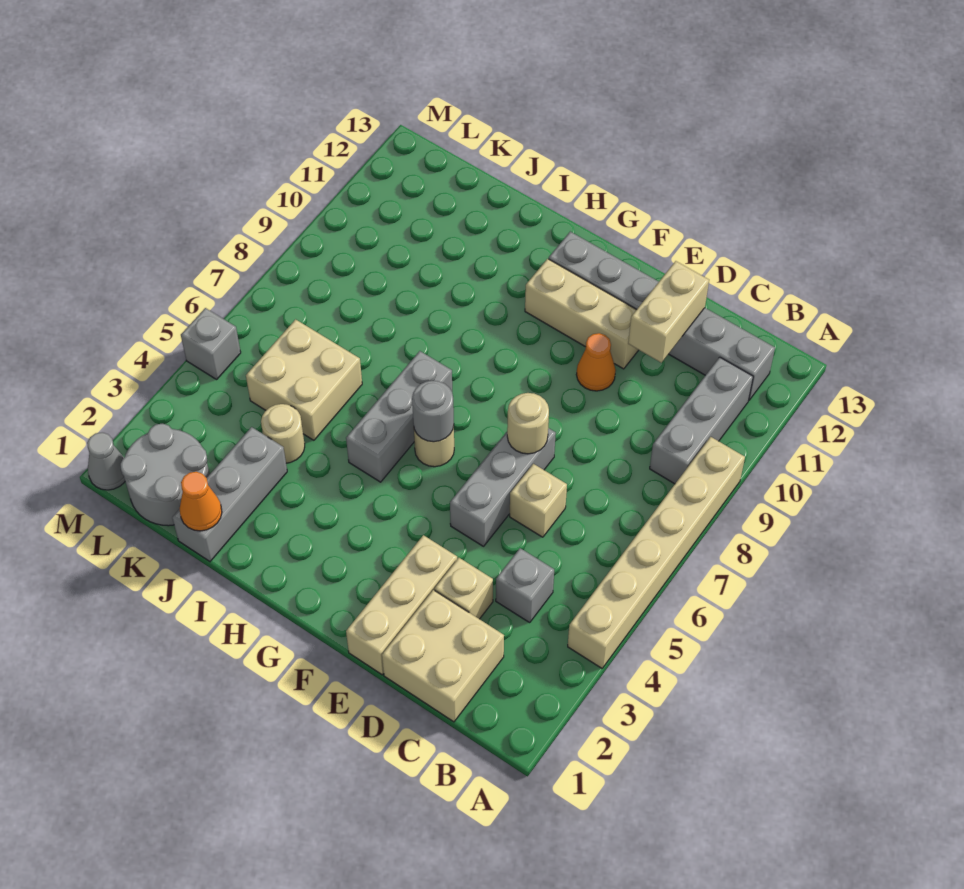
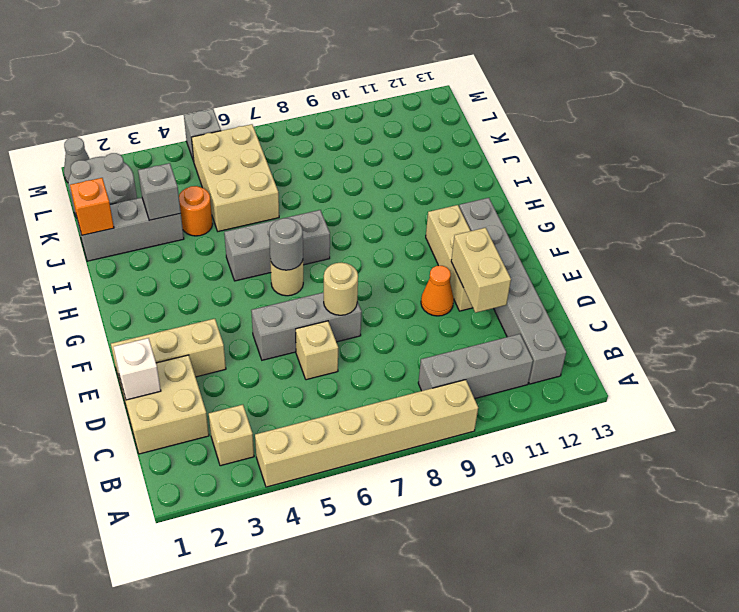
grey brick C4 level 1 -> grey brick J3 level 2
none -> white brick D1 level 2
tan brick D3 level 1 -> tan brick B3 level 1
tan brick D11:D12 level 2 -> tan brick D11:E11 level 2
orange cone J1 level 2 -> orange brick J1 level 2
tan round brick J4 level 1 -> orange round brick J4 level 1
tan brick J5:K6 level 1 -> tan brick J5:L6 level 1

